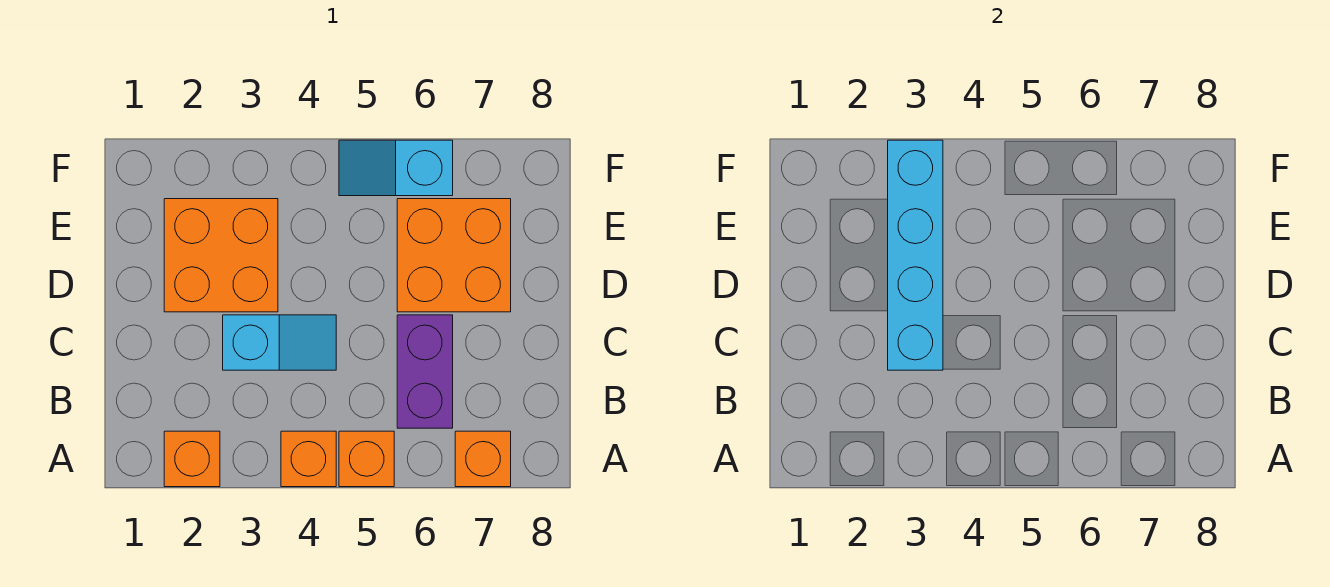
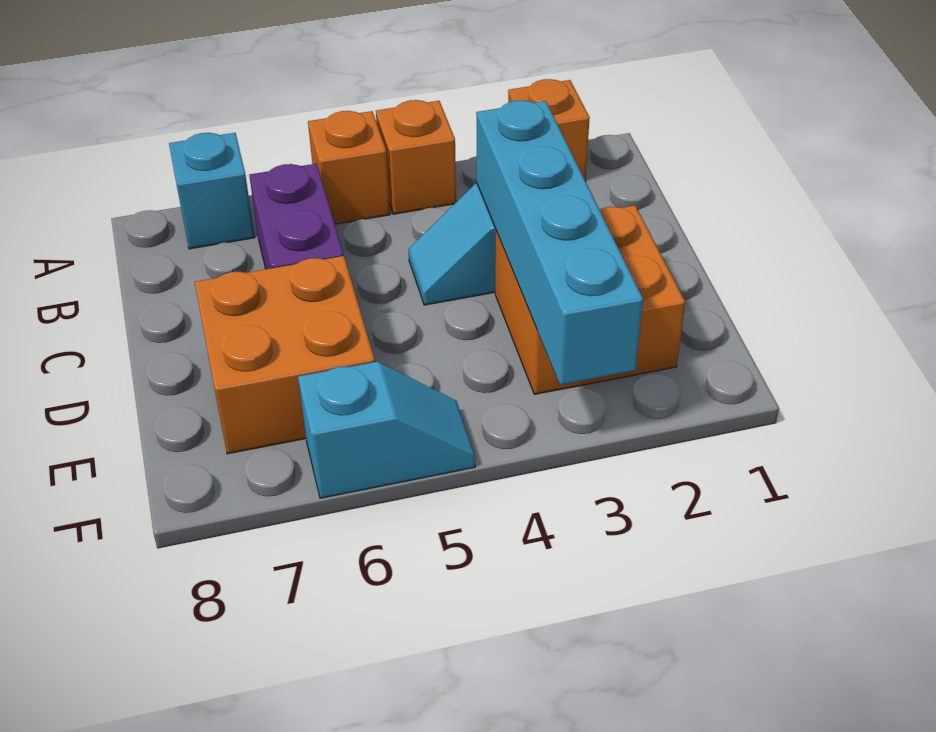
orange brick A7 level 1 -> cyan brick A7 level 1

